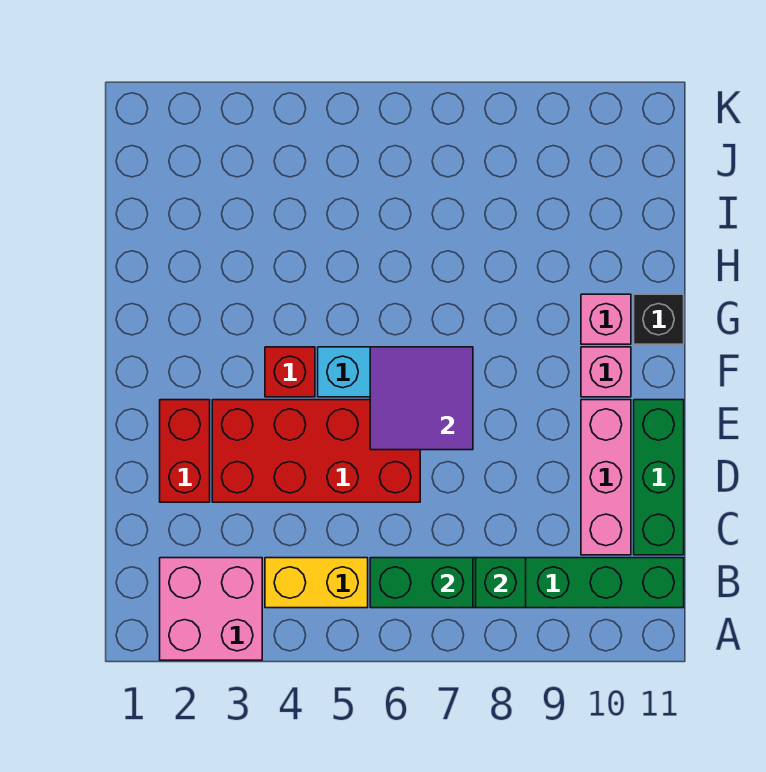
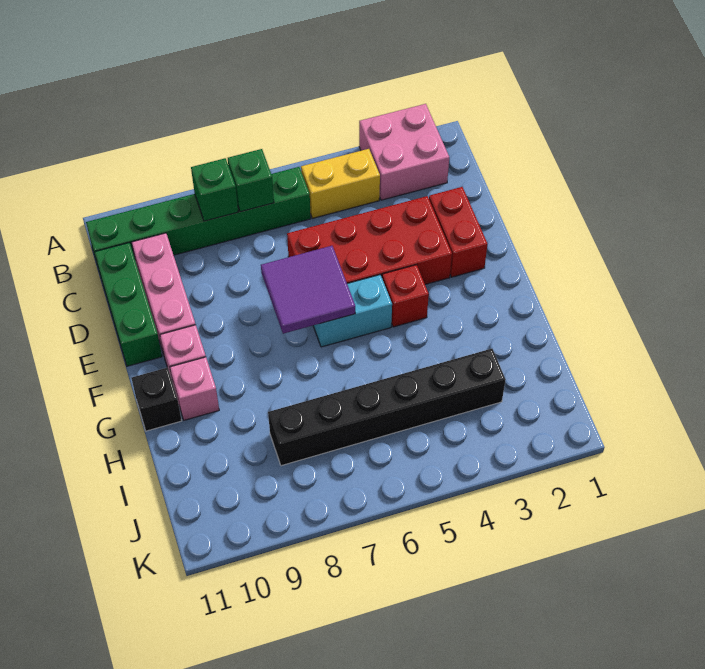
green brick B6:B7 level 2 -> green brick B7 level 2
none -> black brick I3:I8 level 1

